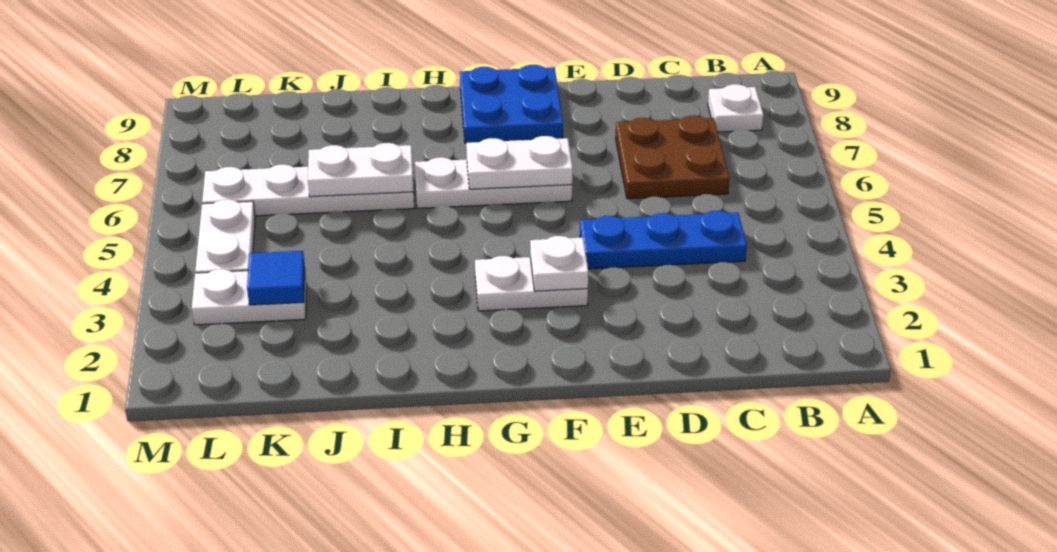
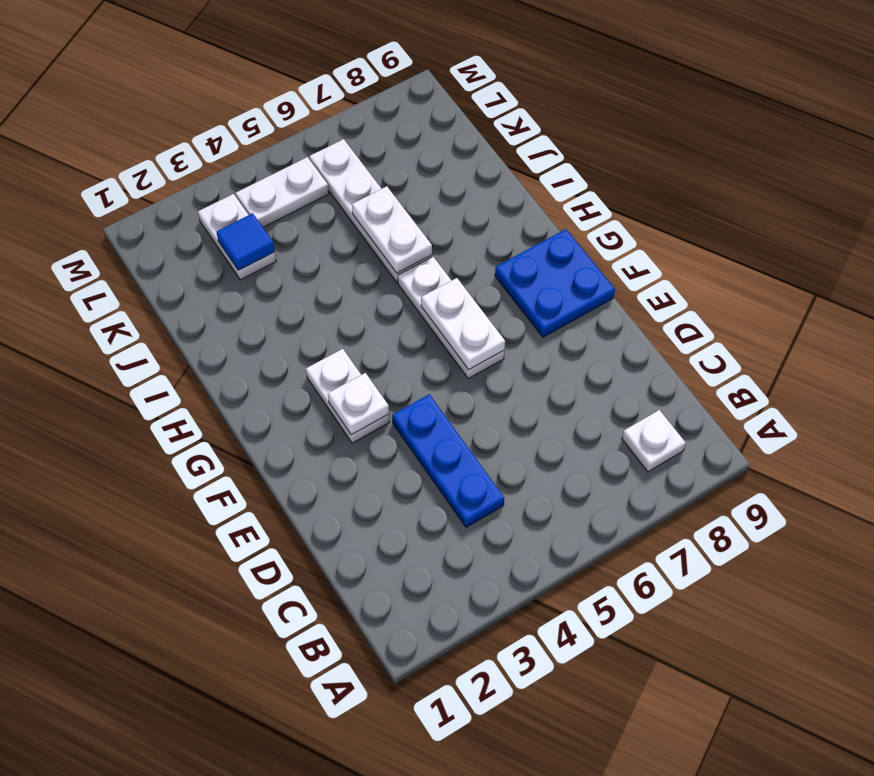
brown plate C6:D7 level 1 -> none

